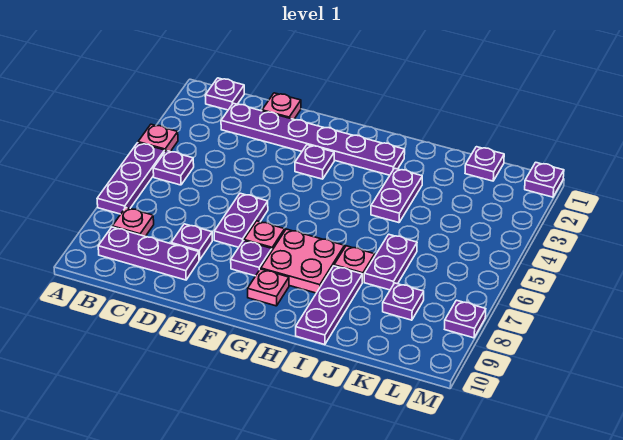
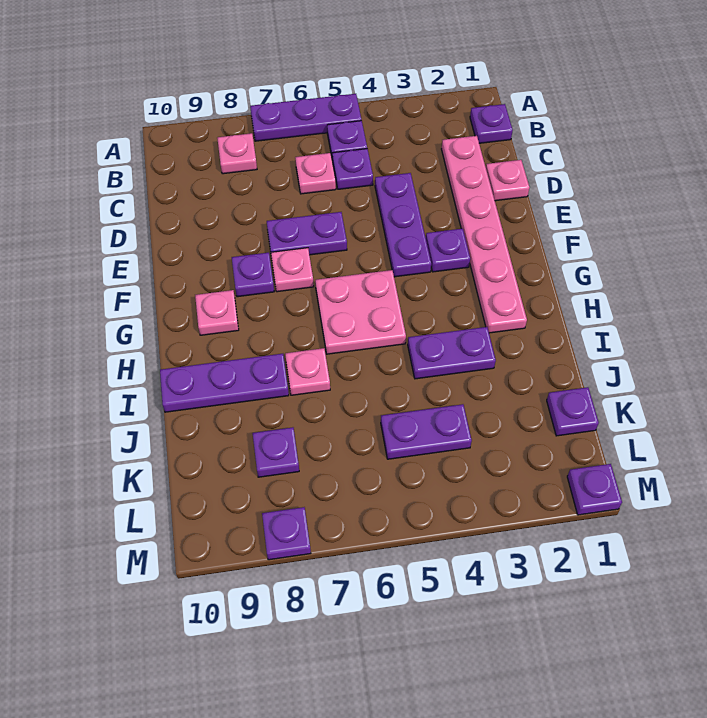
pink plate A4 level 1 -> pink plate C6 level 1
purple plate B9:D9 level 1 -> purple plate D4:F4 level 1
purple plate C2:H2 level 1 -> pink plate C2:H2 level 1
purple plate D8 level 1 -> purple plate C5 level 1
pink plate G7:H8 level 1 -> pink plate G5:H6 level 1
purple plate J6:J7 level 1 -> purple plate K4:K5 level 1

